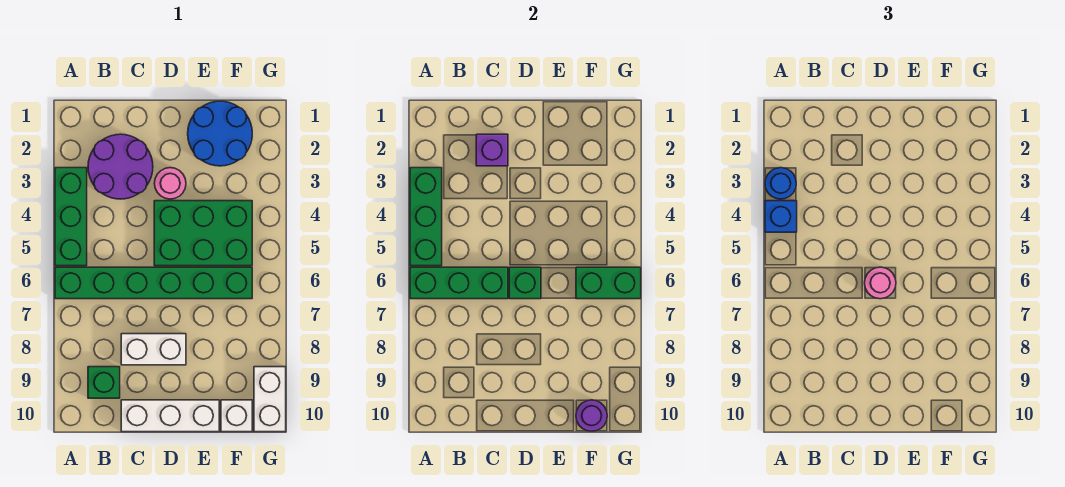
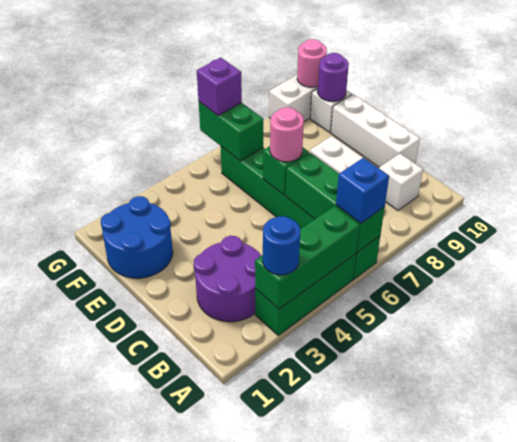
blue brick A4 level 3 -> blue brick A6 level 3
green brick B9 level 1 -> white brick B9 level 1
purple brick C2 level 2 -> purple brick G6 level 3
pink round brick D3 level 1 -> pink round brick G10 level 2
green brick D4:F5 level 1 -> none

